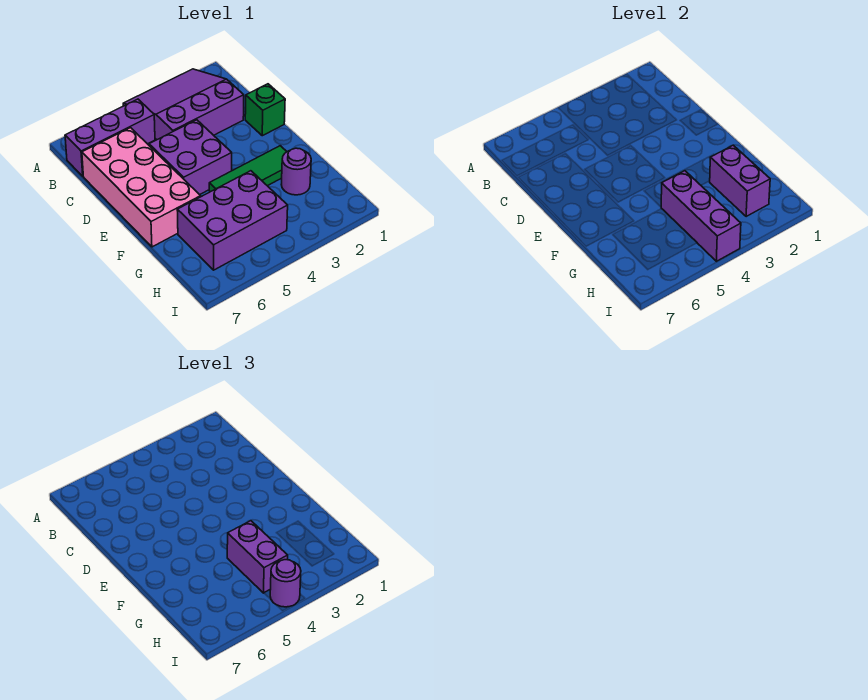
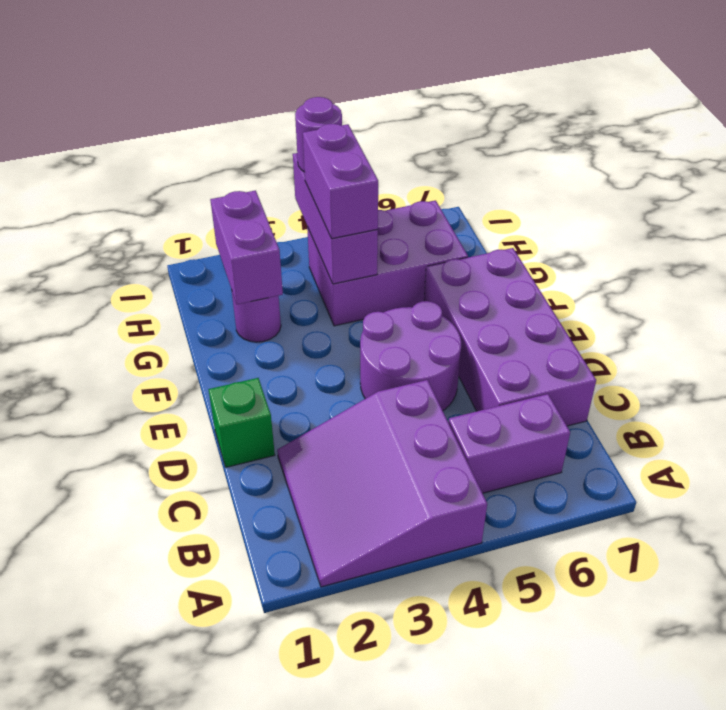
purple slope A2:C4 level 1 top C -> purple slope A2:C4 level 1 top 4
purple brick B5:B7 level 1 -> purple brick B5:B6 level 1
pink brick C6:F7 level 1 -> purple brick C6:F7 level 1
purple brick D4:E5 level 1 -> purple round brick D4:E5 level 1
green tile F2:F4 level 1 -> none

